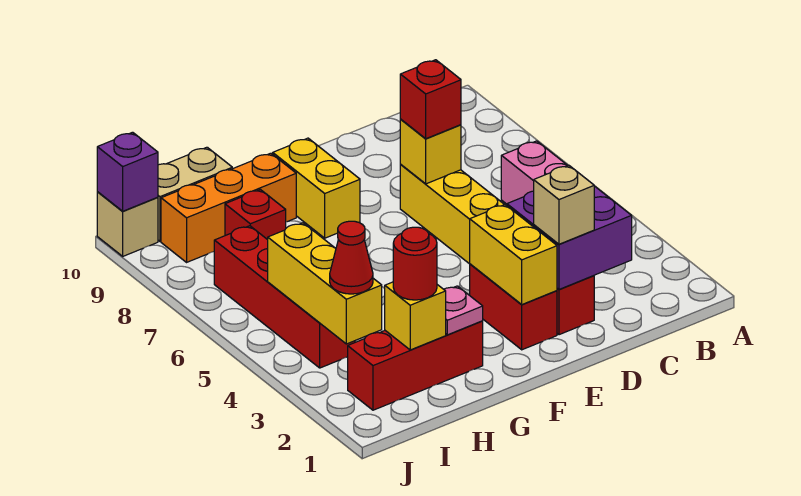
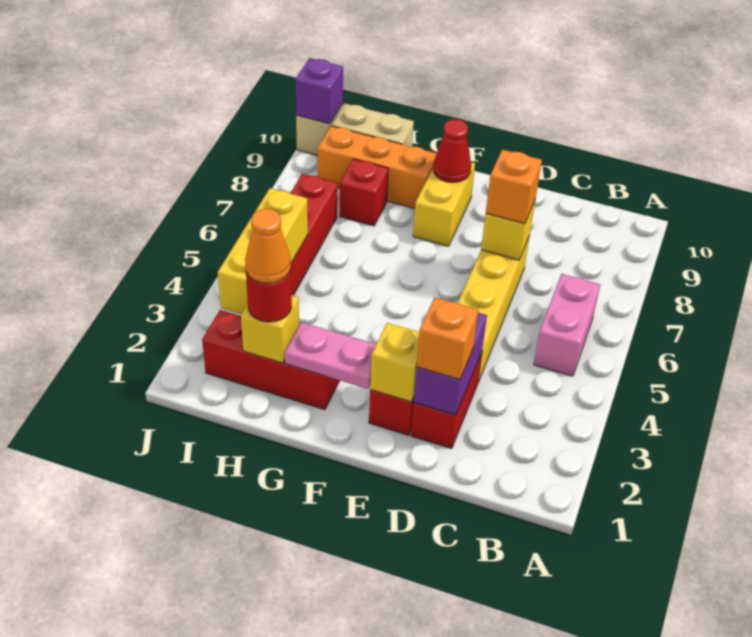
purple brick C2:D3 level 2 -> purple brick D2:D3 level 2
tan brick D2 level 3 -> orange brick D2 level 3
red brick D7 level 3 -> orange brick D7 level 3
yellow brick E2:E3 level 2 -> yellow brick E2 level 2
pink plate G2 level 2 -> pink plate F2:G2 level 2
none -> orange cone H2 level 4
red cone I3 level 3 -> red cone F9 level 2

